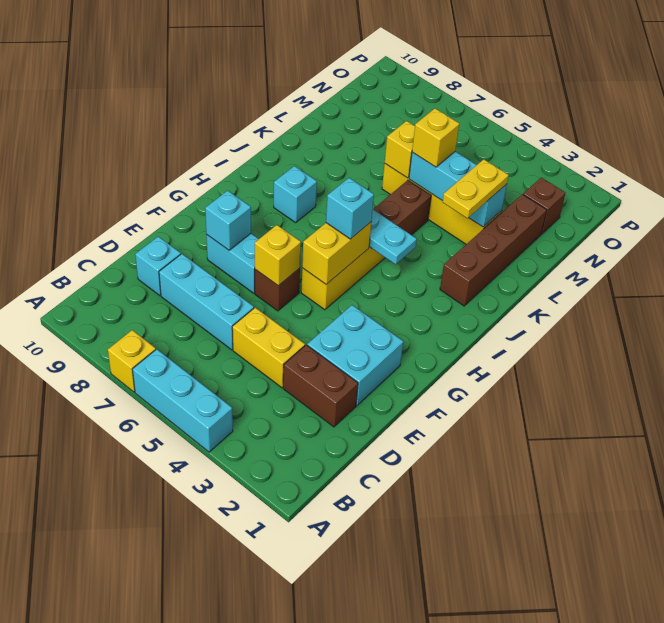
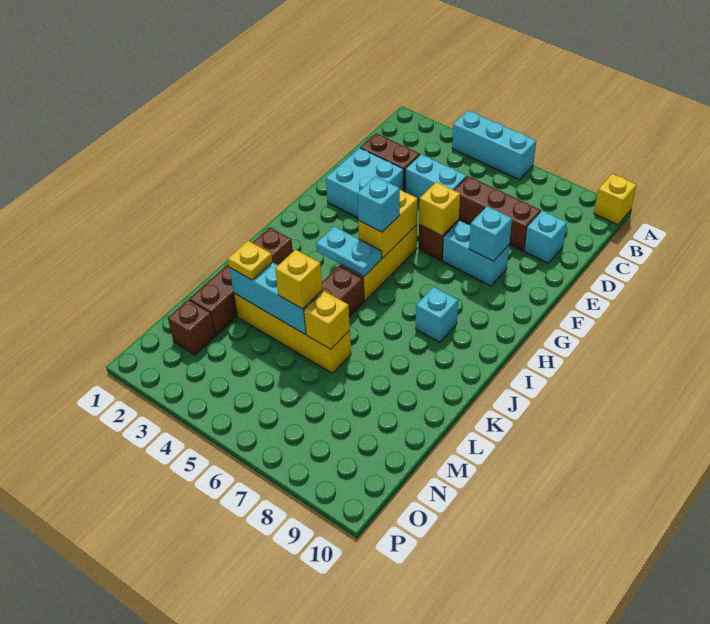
yellow brick A7 level 1 -> yellow brick A10 level 1
yellow brick D4:D5 level 1 -> cyan brick D4:D5 level 1
cyan brick D6:D8 level 1 -> brown brick D6:D8 level 1
yellow plate K3:L3 level 3 -> yellow plate L3 level 3

